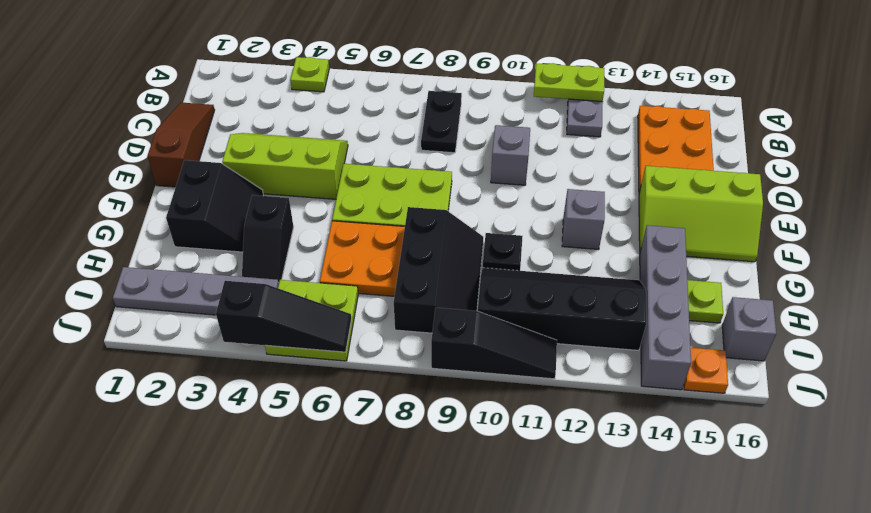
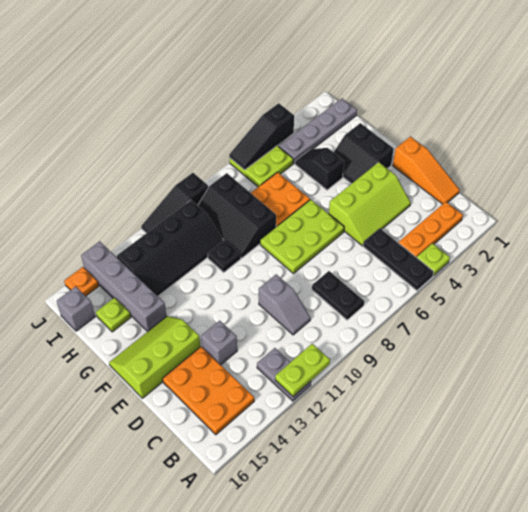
none -> black plate A5:C5 level 1
none -> orange plate B2:B4 level 1
brown slope C1:E1 level 1 top E -> orange slope C1:E1 level 1 top E
grey brick F12 level 1 -> grey brick D13 level 1

